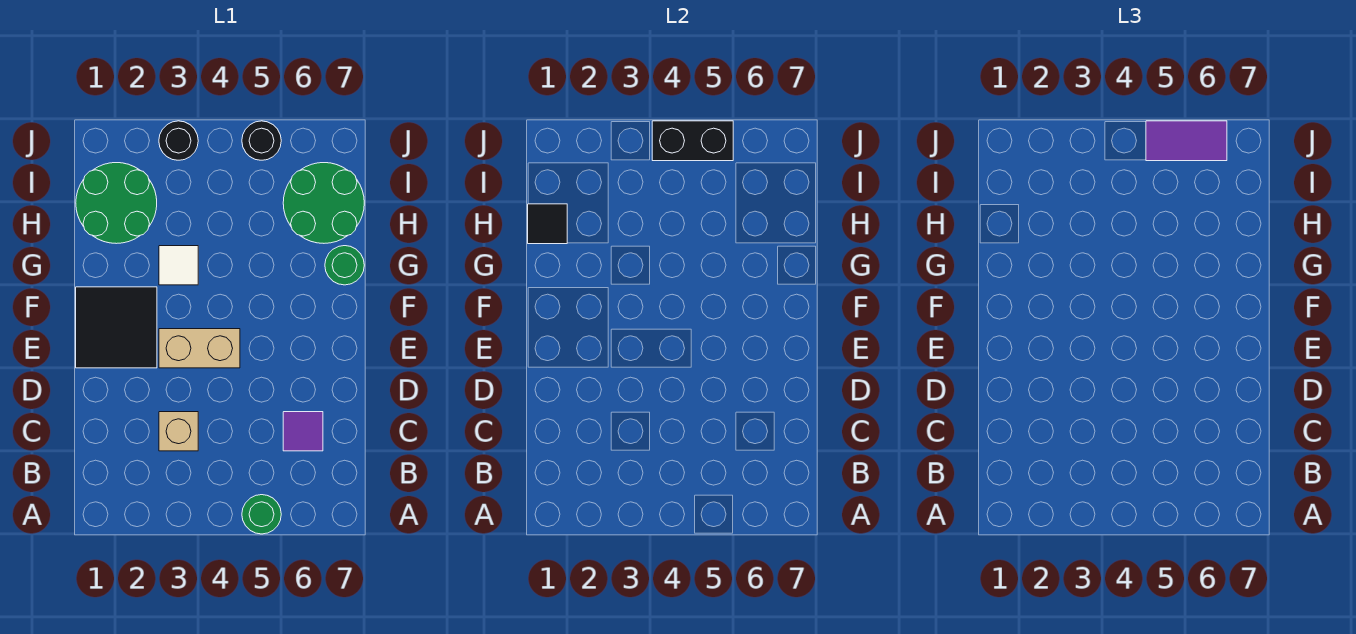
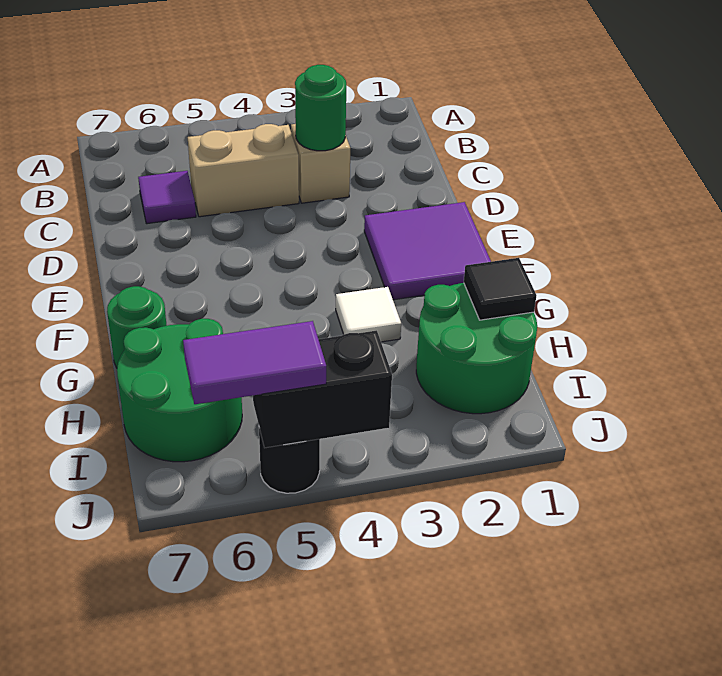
green round brick A5 level 1 -> green round brick C3 level 2
black tile E1:F2 level 1 -> purple tile E1:F2 level 1
tan brick E3:E4 level 1 -> tan brick C4:C5 level 1
black round brick J3 level 1 -> none

